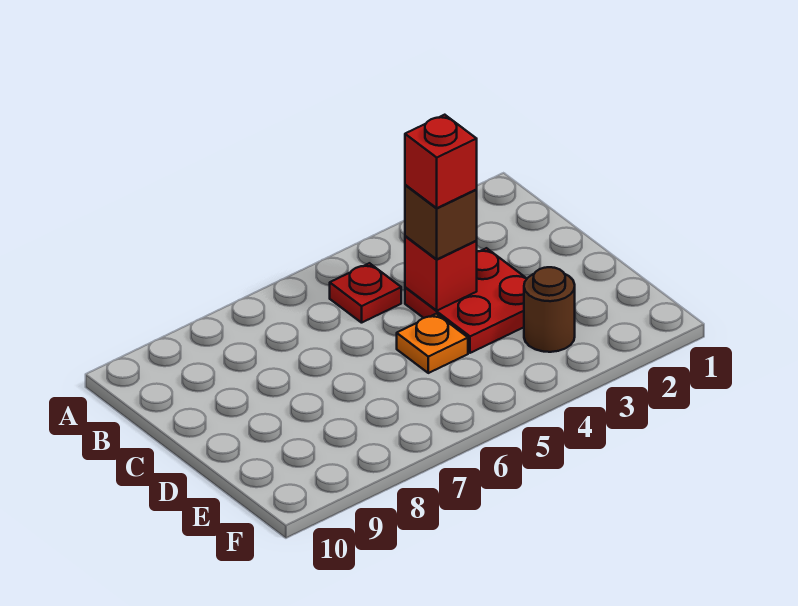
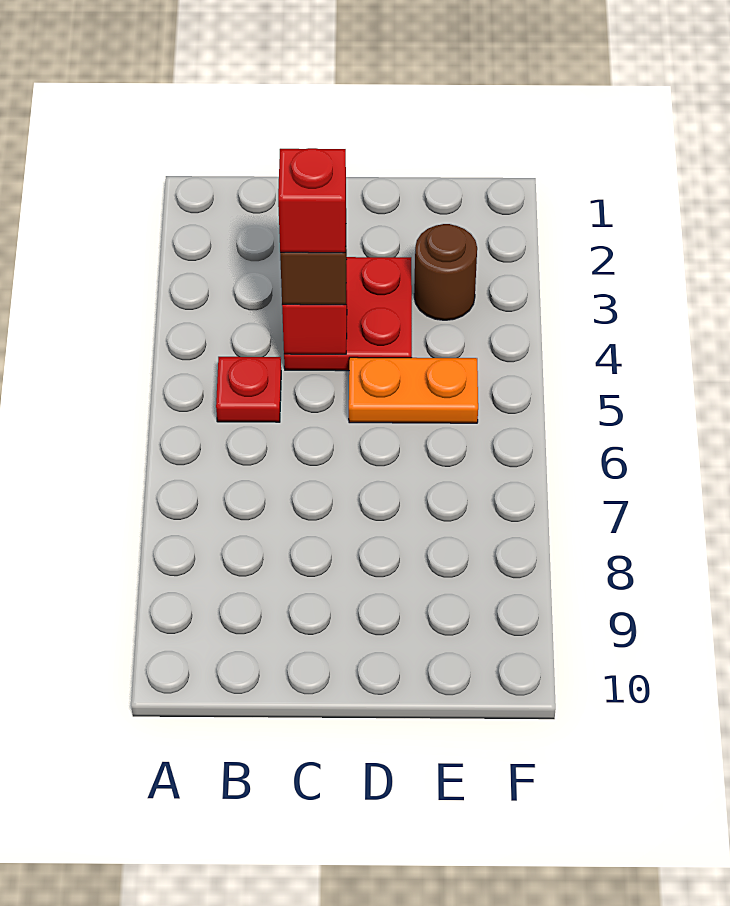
orange plate D5 level 1 -> orange plate D5:E5 level 1

